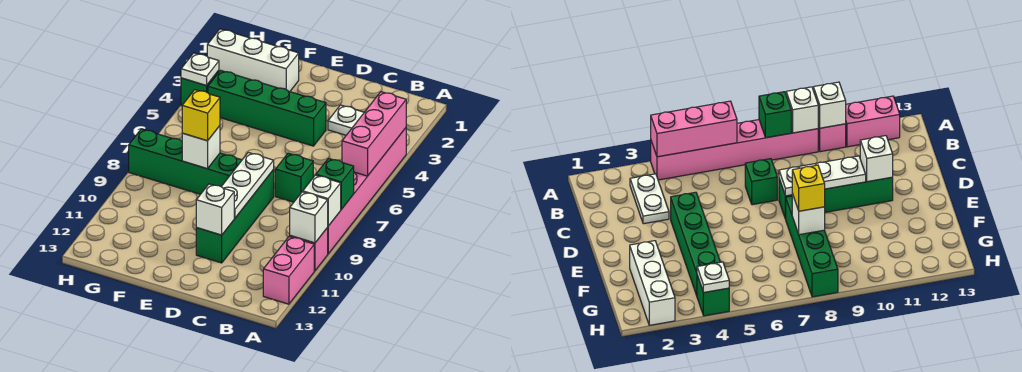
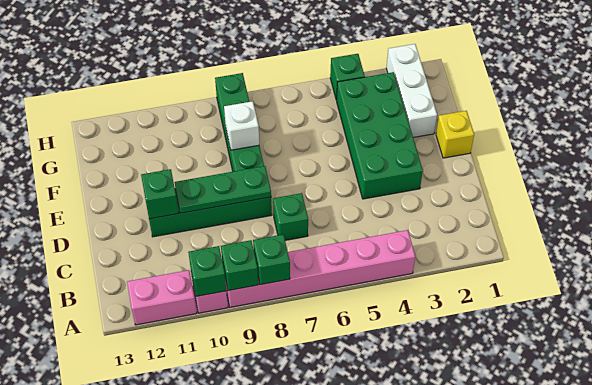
pink brick A4:A6 level 2 -> none
white brick A9 level 2 -> green brick A9 level 2
white brick A10 level 2 -> green brick A10 level 2
white plate B3:C3 level 1 -> none
green brick D4:G4 level 1 -> green brick D3:G4 level 1
white plate D8:D10 level 2 -> green plate D8:D10 level 2
white brick D11 level 2 -> green brick D11 level 2
yellow brick F8 level 3 -> yellow brick E1 level 1
white plate H4 level 2 -> none

